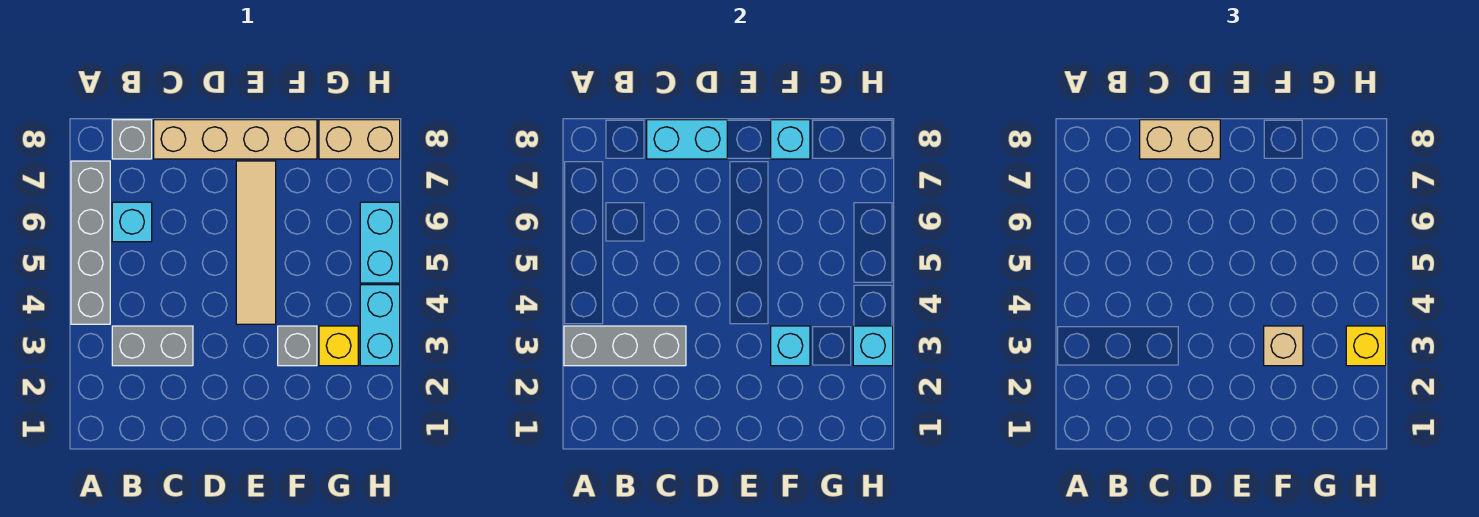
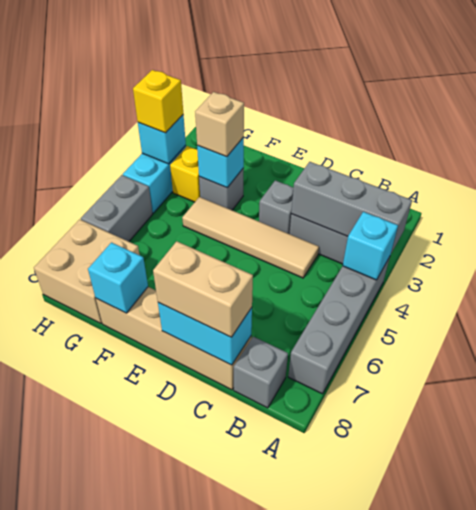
cyan brick B6 level 1 -> cyan brick A4 level 2
none -> grey brick D3 level 1
tan tile E4:E7 level 1 -> tan tile C4:F4 level 1
tan brick G8:H8 level 1 -> tan brick G7:H8 level 1
cyan brick H5:H6 level 1 -> grey brick H5:H6 level 1

